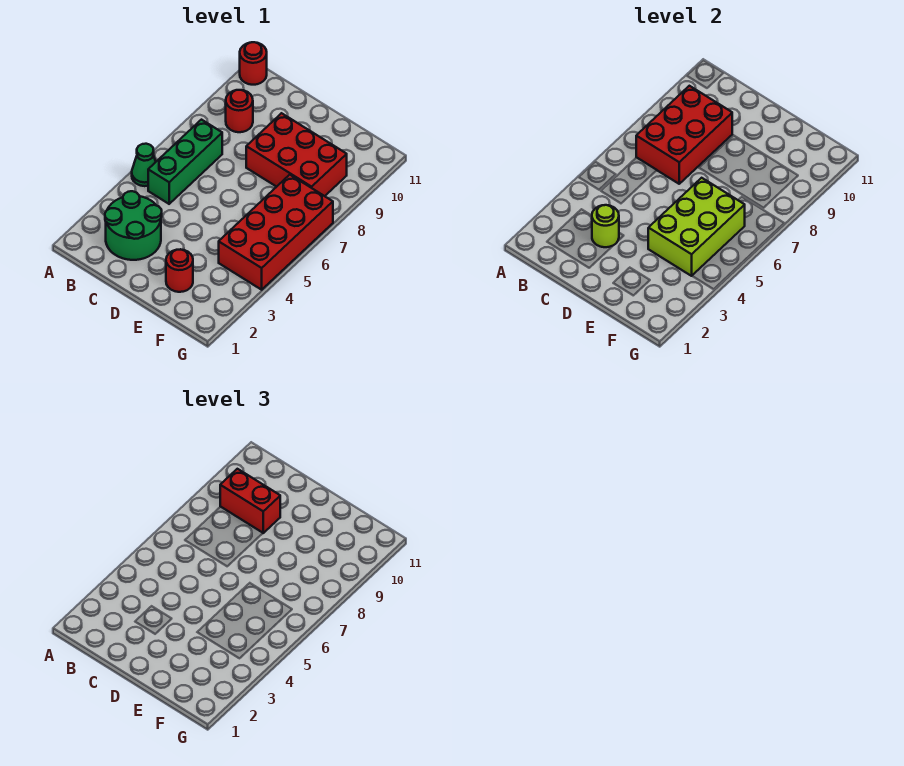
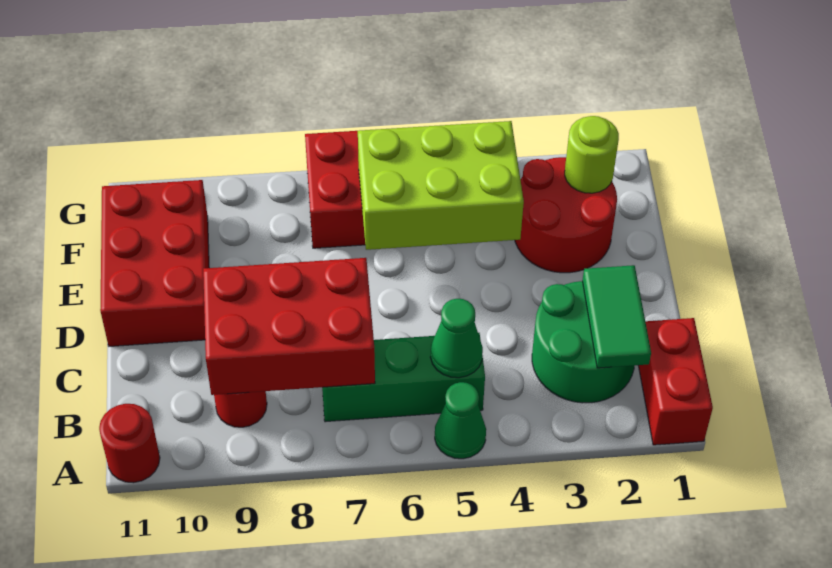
none -> green tile B2:C2 level 2
none -> green cone B5 level 2
red brick B9:C9 level 3 -> red brick A1:B1 level 1
lime round brick C3 level 2 -> lime round brick F2 level 2
red brick D8:F9 level 1 -> red brick D10:F11 level 1
red round brick E2 level 1 -> red round brick E2:F3 level 1

